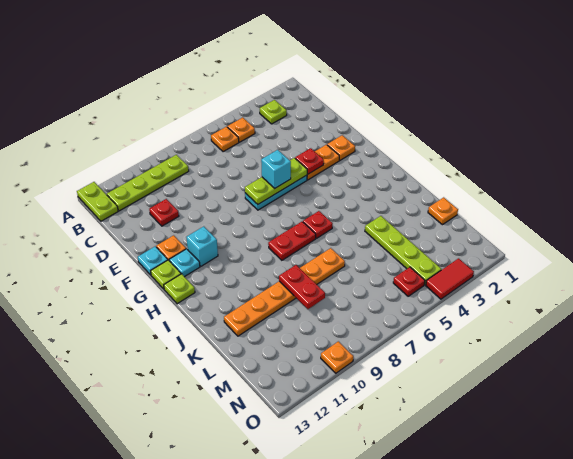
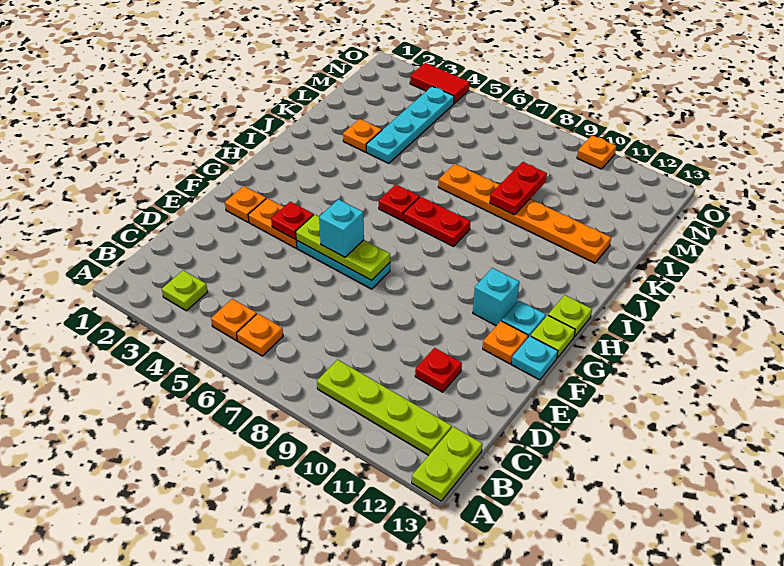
lime plate K4:N4 level 1 -> cyan plate K4:N4 level 1
orange plate L1 level 1 -> orange plate K3 level 1
red plate N5 level 1 -> none

